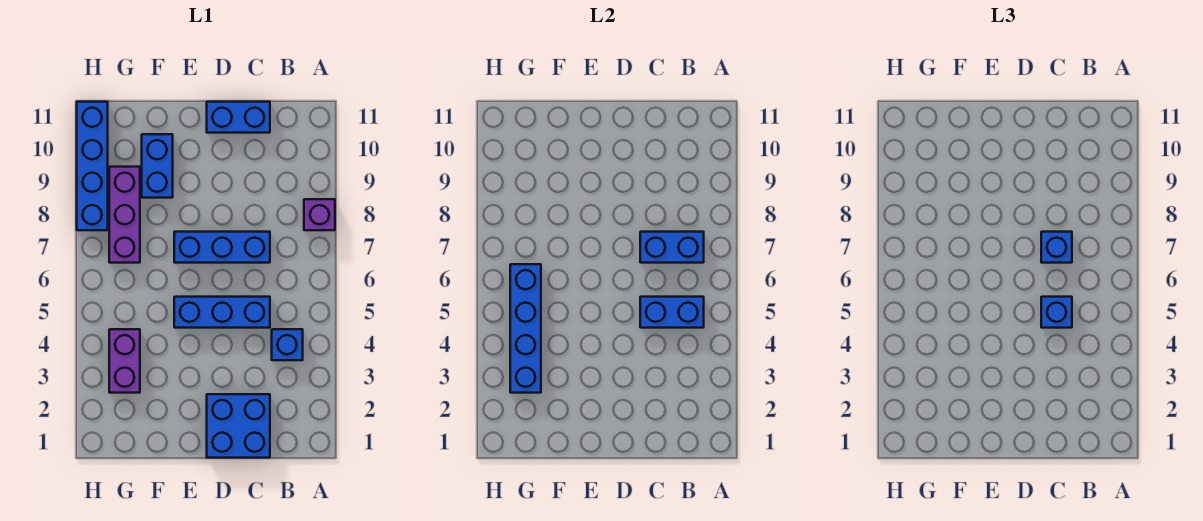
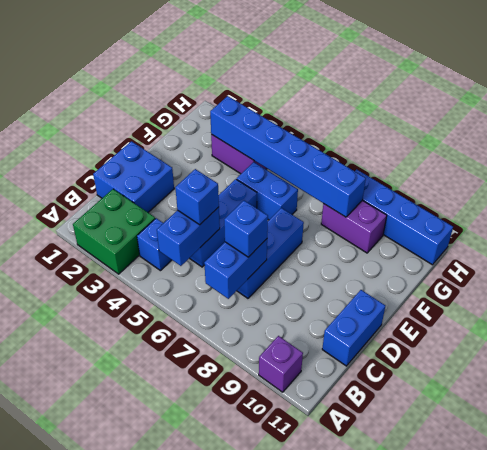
none -> green brick A2:B3 level 1
purple brick A8 level 1 -> purple brick A10 level 1
blue brick F9:F10 level 1 -> blue brick F5:F6 level 1
blue brick G3:G6 level 2 -> blue brick G3:G8 level 2
purple brick G7:G9 level 1 -> purple brick G8:G9 level 1

